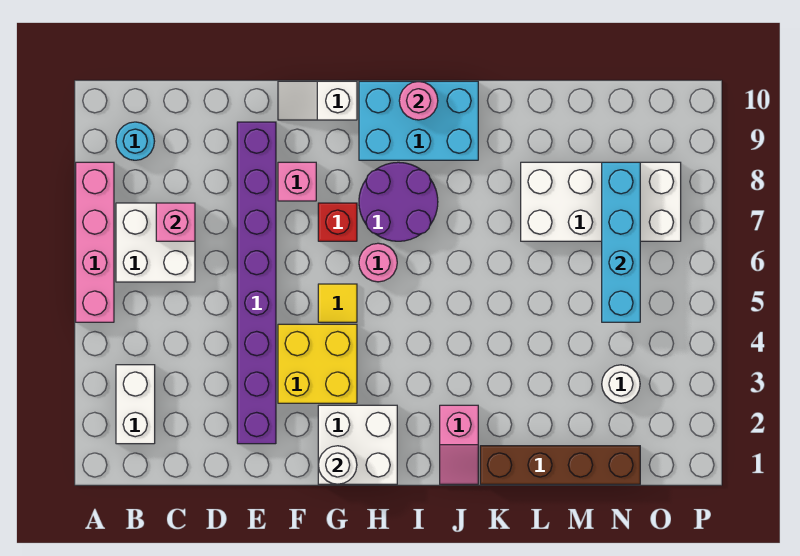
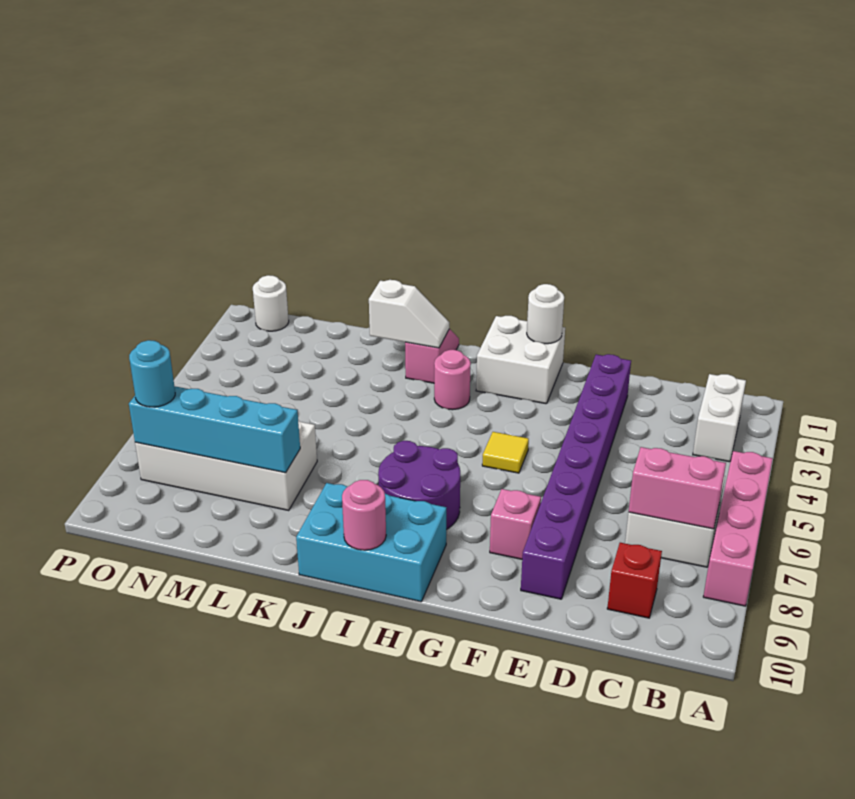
cyan round brick B9 level 1 -> cyan round brick O8 level 3
pink brick C7 level 2 -> pink brick B7:C7 level 2
yellow brick F3:G4 level 1 -> none
white slope F10:G10 level 1 top G -> white slope J2:K2 level 2 top K
red brick G7 level 1 -> red brick C9 level 1
pink round brick H6 level 1 -> pink round brick I3 level 1
brown brick K1:N1 level 1 -> none
white round brick N3 level 1 -> white round brick O1 level 1
cyan brick N5:N8 level 2 -> cyan brick L8:O8 level 2

